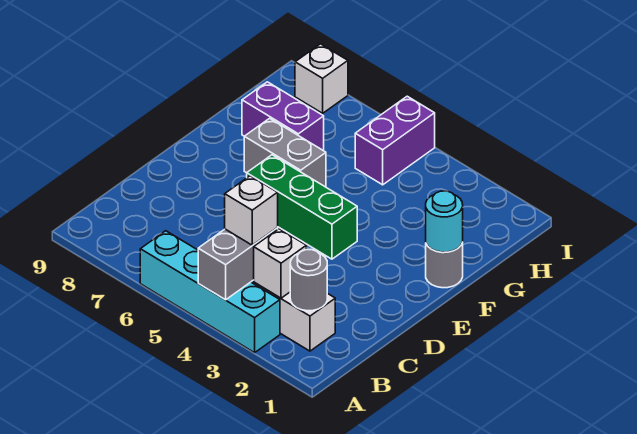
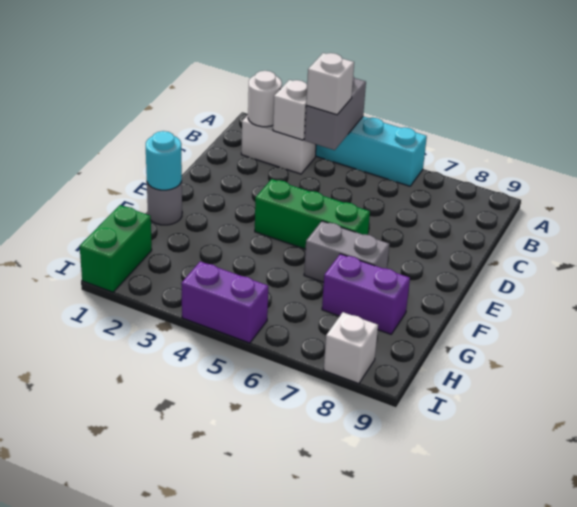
grey round brick B2 level 2 -> white round brick B2 level 2
none -> green brick H1:I1 level 1
purple brick H5:I5 level 1 -> purple brick I4:I5 level 1

